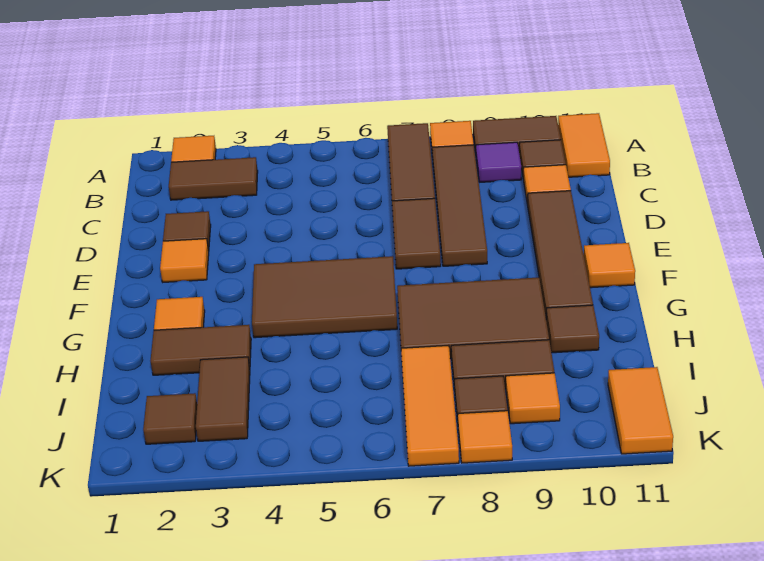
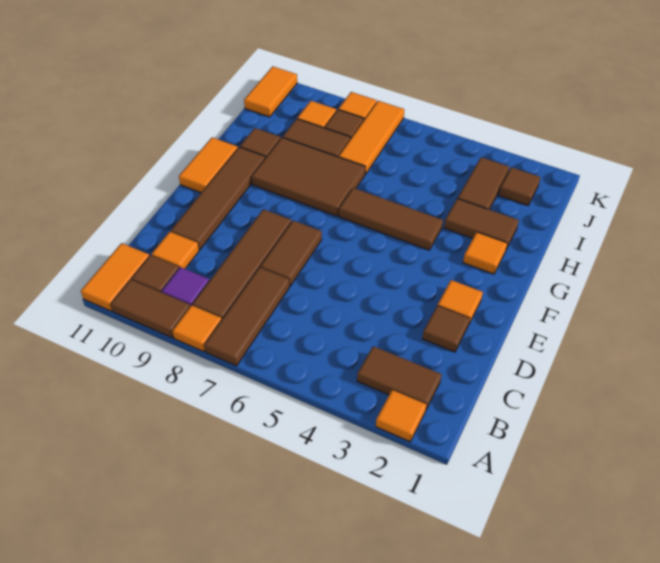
brown tile F4:G6 level 1 -> brown tile G4:G6 level 1
orange tile F11 level 1 -> orange tile F11:G11 level 1

